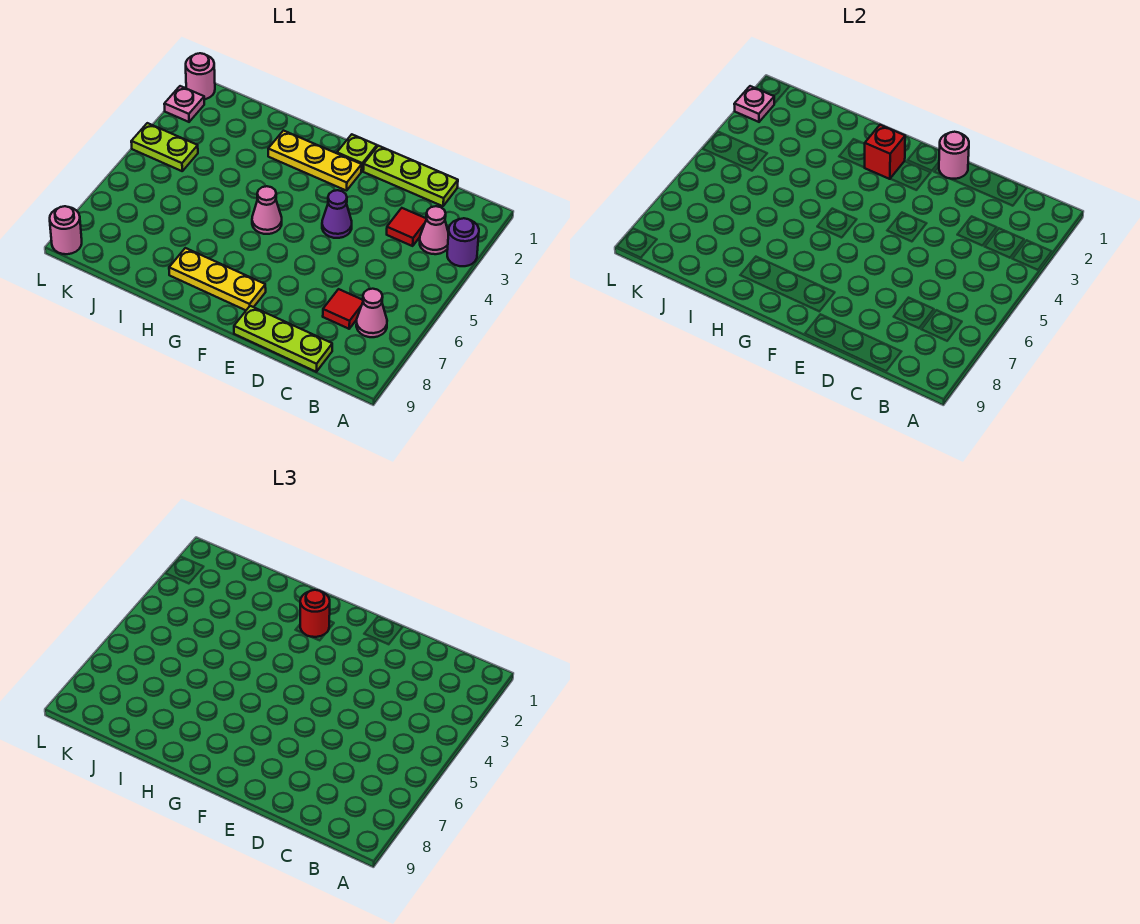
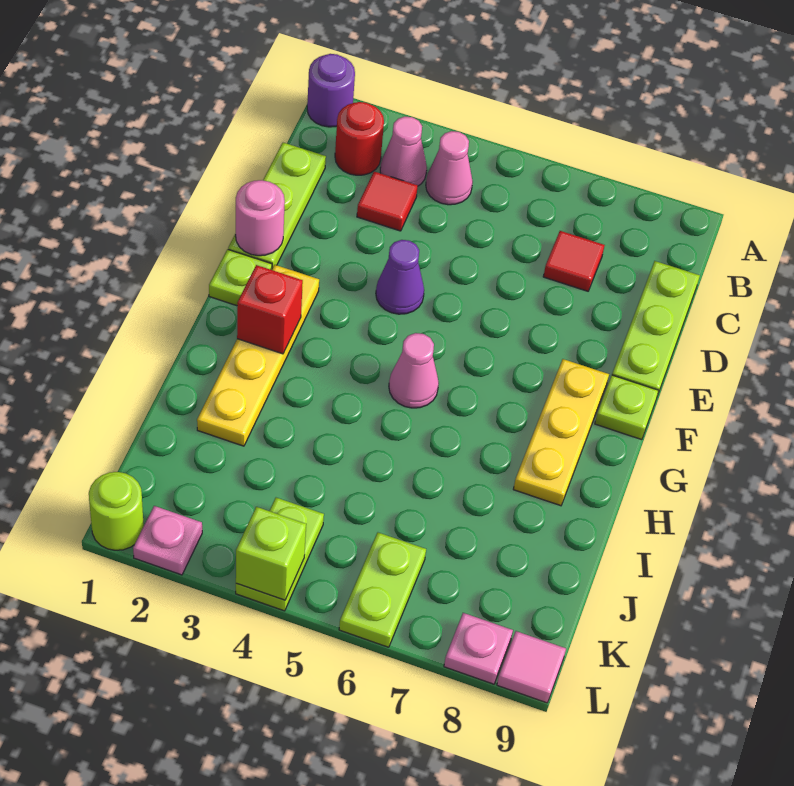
purple round brick A3 level 1 -> purple round brick A1 level 1
pink cone B7 level 1 -> pink cone B4 level 1
yellow plate F2:H2 level 1 -> yellow plate F2:I2 level 1
none -> lime plate F9 level 1
red round brick G2 level 3 -> red round brick B2 level 1
none -> lime plate K6:L6 level 1
pink round brick L1 level 1 -> lime round brick L1 level 1
pink plate L2 level 2 -> pink plate L8 level 1
none -> lime brick L4 level 2
pink round brick L9 level 1 -> pink tile L9 level 1

